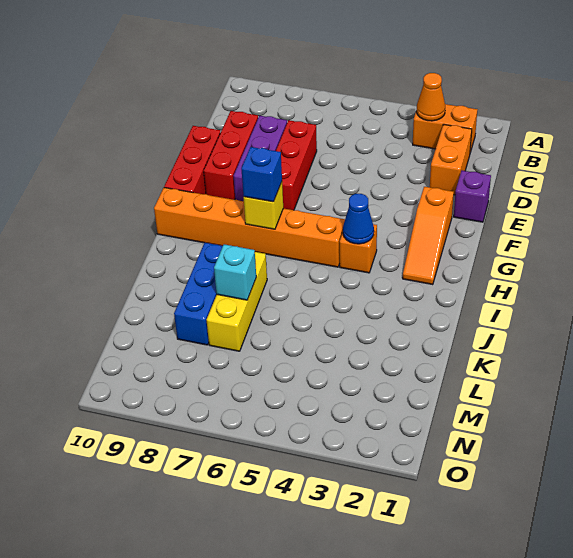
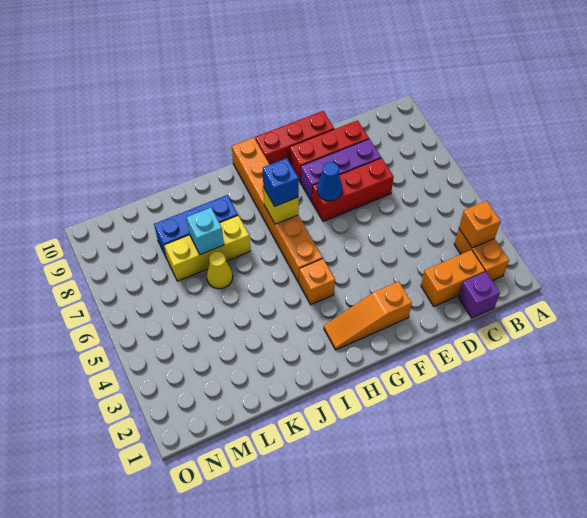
orange cone B3 level 2 -> orange brick B3 level 2
purple brick E1 level 1 -> purple brick C1 level 1
blue cone H4 level 2 -> blue cone F7 level 2
none -> yellow cone K6 level 1

